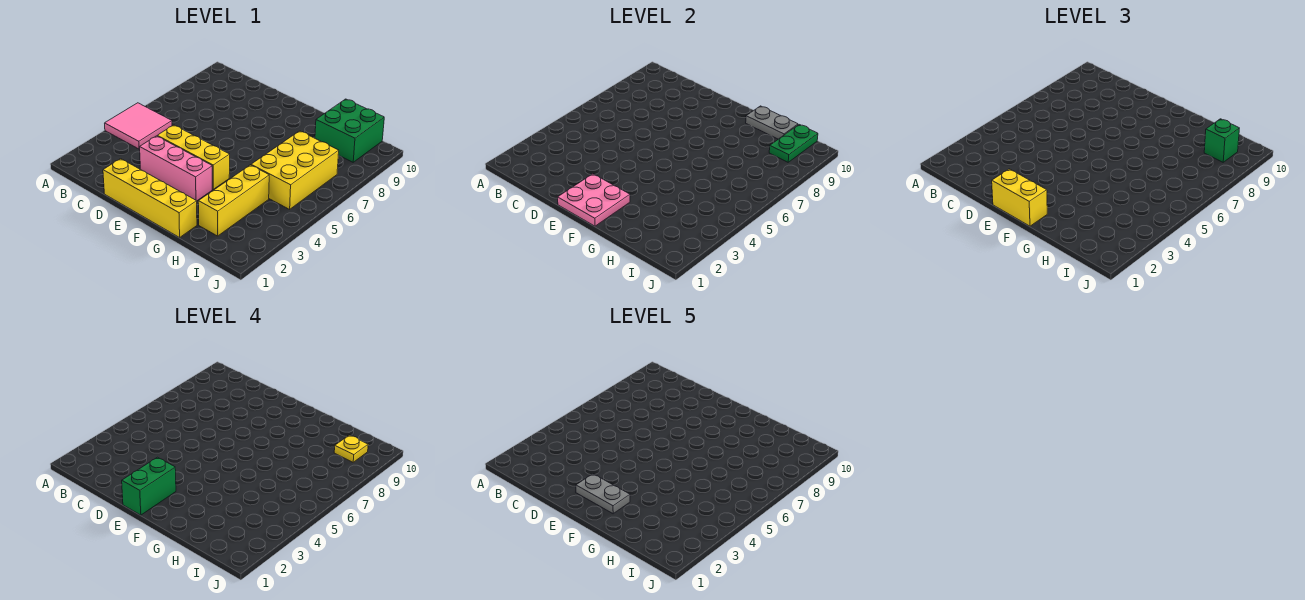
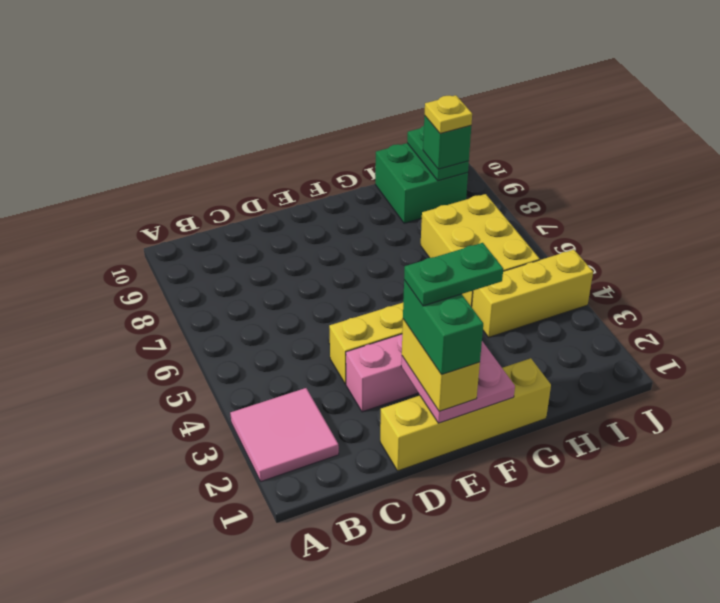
pink tile A4:B5 level 1 -> pink tile A2:B3 level 1
yellow brick E1:F1 level 3 -> yellow brick E1:E2 level 3
grey plate E2:F2 level 5 -> green plate E2:F2 level 5
grey plate G10:H10 level 2 -> none
yellow brick H2:H4 level 1 -> yellow brick H4:J4 level 1

